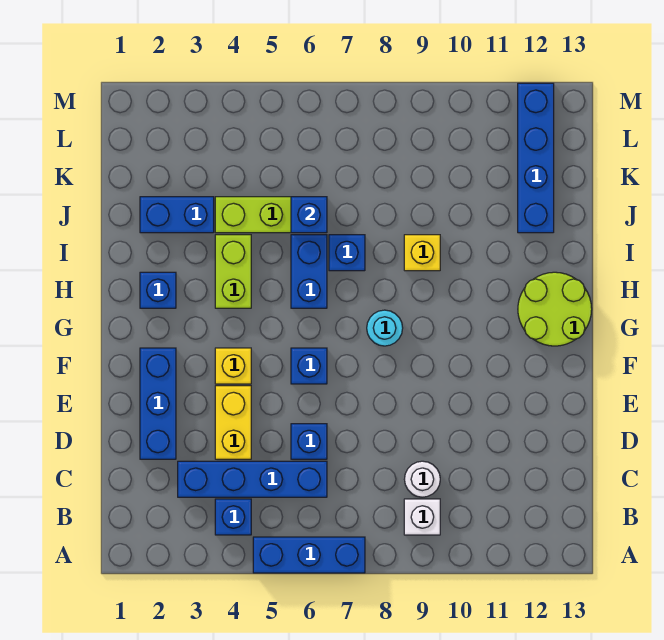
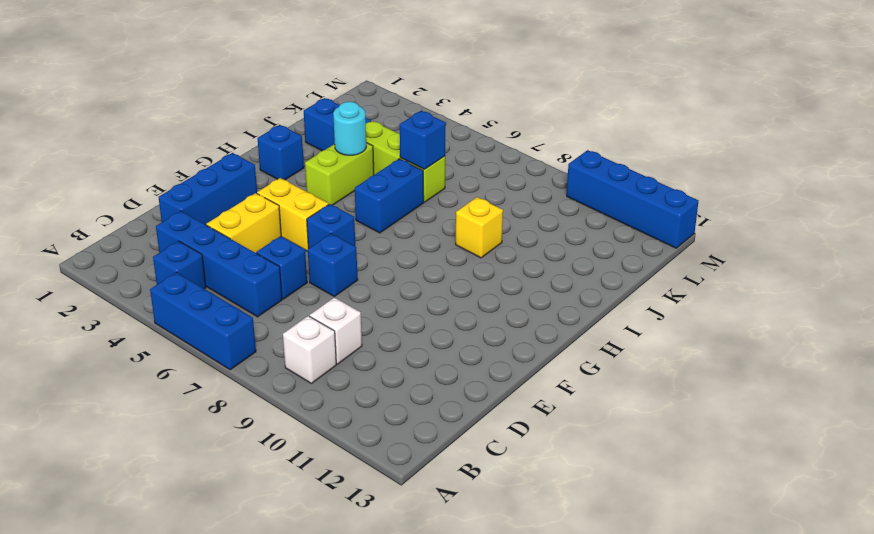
white round brick C9 level 1 -> white brick C9 level 1
yellow brick F4 level 1 -> yellow brick F4:F5 level 1
cyan round brick G8 level 1 -> cyan round brick I4 level 2
lime round brick G12:H13 level 1 -> none
blue brick I7 level 1 -> blue brick E7 level 1
blue brick J12:M12 level 1 -> blue brick M10:M13 level 1

